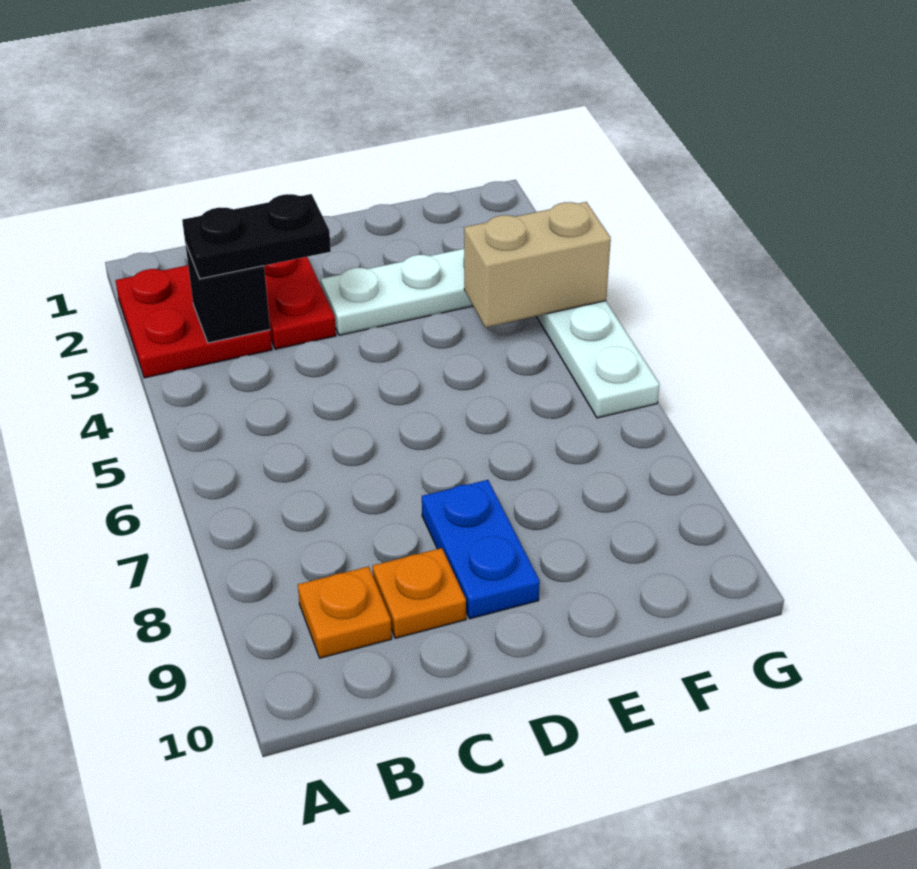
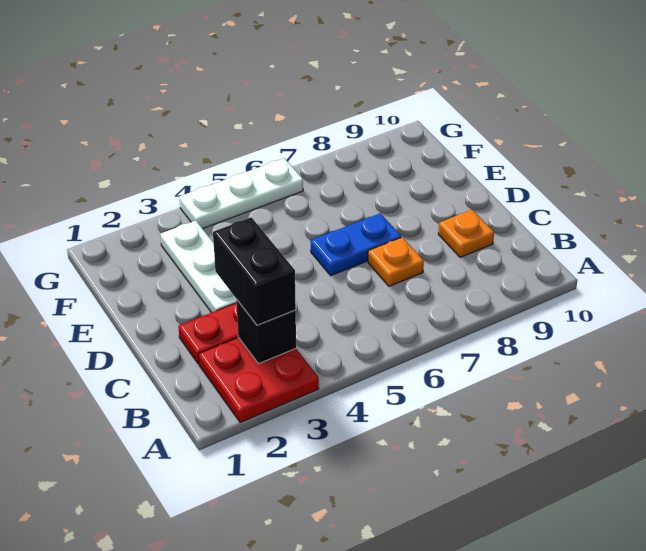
black plate B3:C3 level 3 -> black brick B3:C3 level 3
orange plate B9 level 1 -> orange plate C7 level 1
blue plate D8:D9 level 1 -> blue plate D6:D7 level 1
tan brick F4:G4 level 2 -> none

